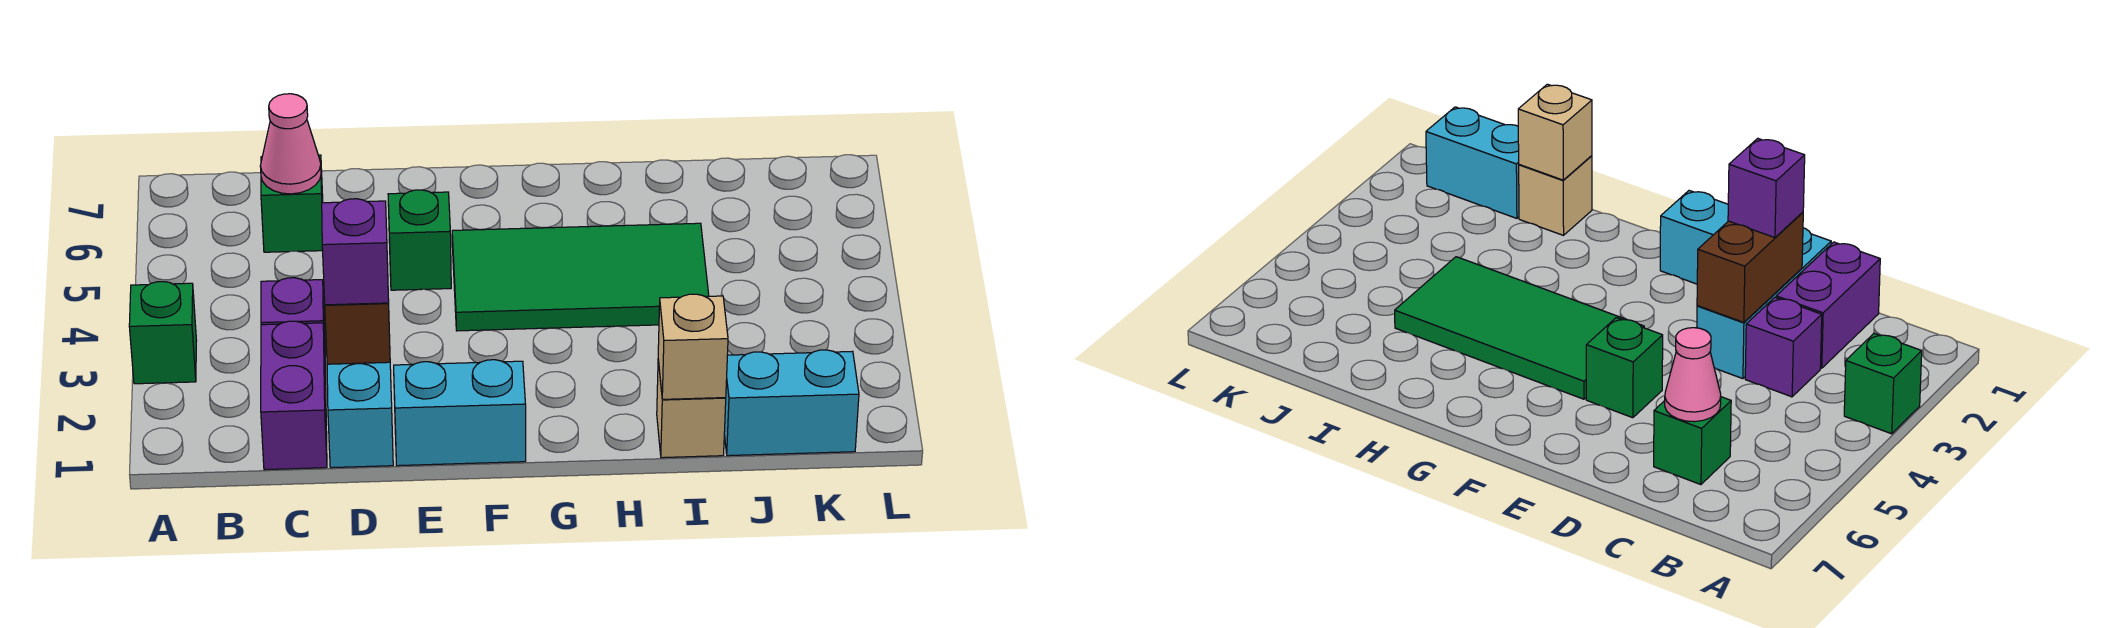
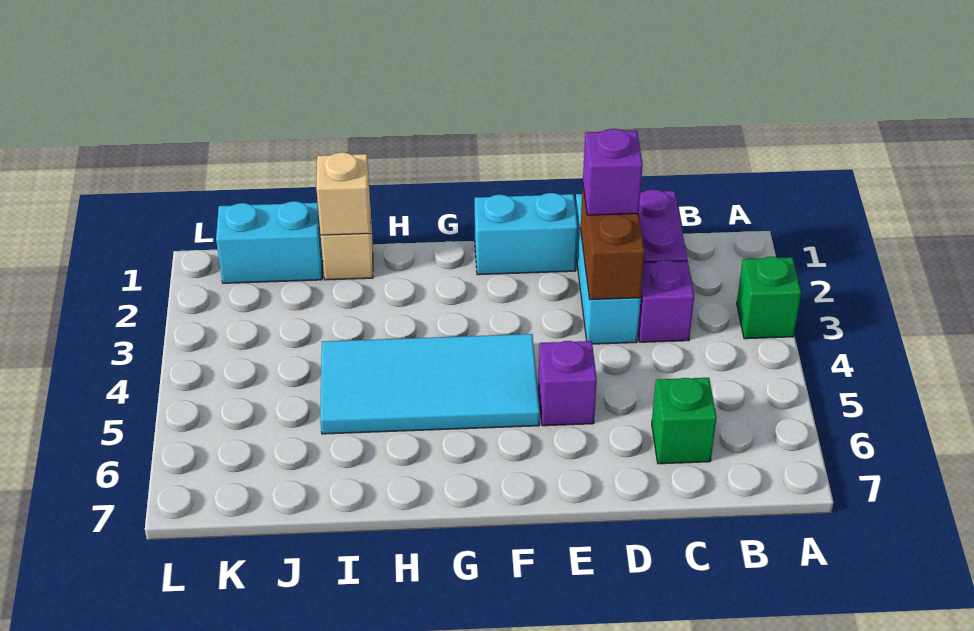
pink cone C6 level 2 -> none
green brick E5 level 1 -> purple brick E5 level 1
green tile F4:I5 level 1 -> cyan tile F4:I5 level 1

